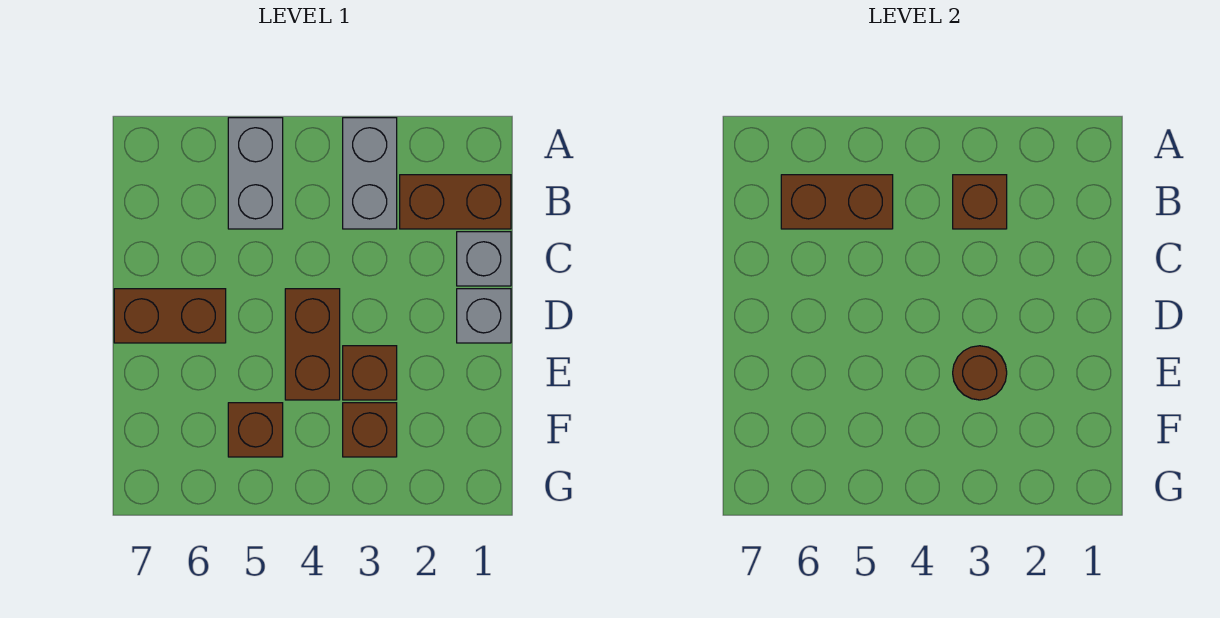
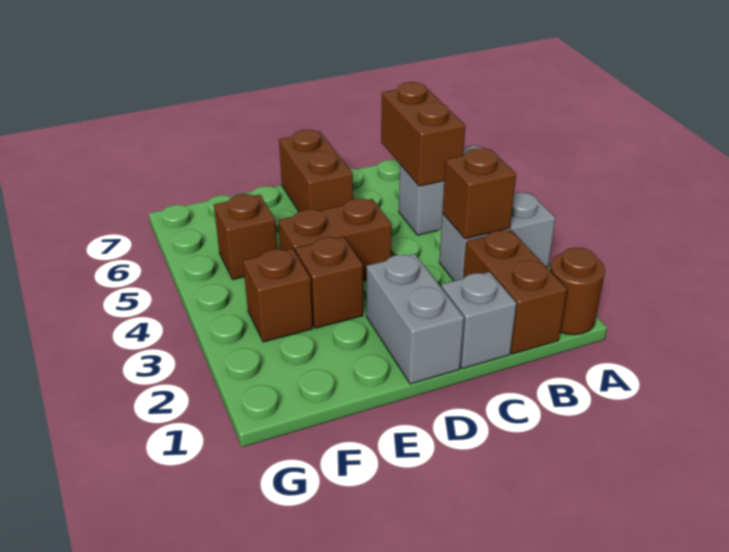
grey brick D1 level 1 -> grey brick D1:D2 level 1
brown round brick E3 level 2 -> brown round brick A1 level 1

